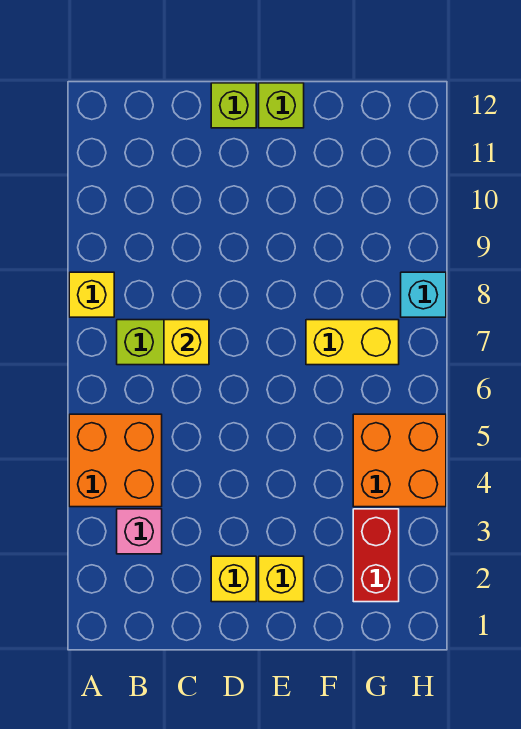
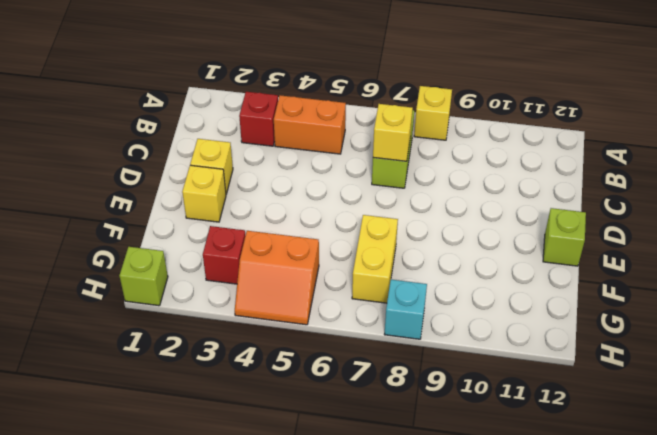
orange brick A4:B5 level 1 -> orange brick B4:B5 level 1
pink brick B3 level 1 -> red brick B3 level 1
lime brick D12 level 1 -> lime brick H1 level 1
red brick G2:G3 level 1 -> red brick G3 level 1
orange brick G4:H5 level 1 -> orange slope G4:H5 level 1 top G

